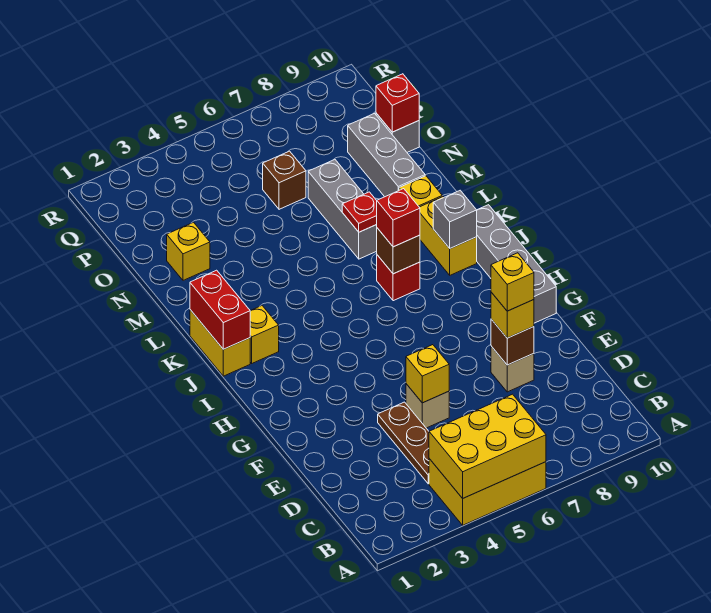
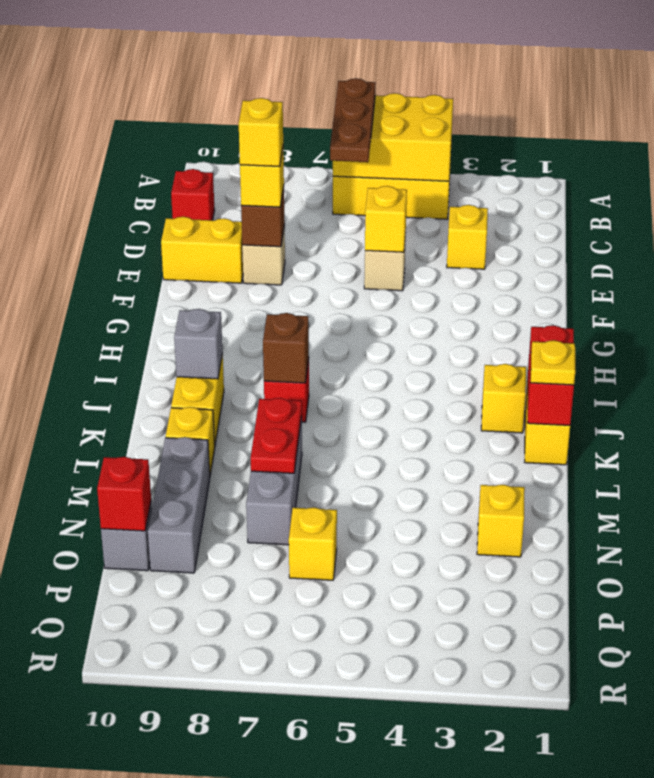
brown plate C4:E4 level 1 -> brown plate A6:C6 level 3
none -> yellow brick D3 level 1
none -> yellow brick E9:E10 level 1
grey brick G10:J10 level 1 -> none
red brick J7 level 3 -> red brick C10 level 1
none -> yellow plate K1 level 3
red plate L7 level 2 -> red plate L7:M7 level 2
brown brick O6 level 1 -> yellow brick O6 level 1

